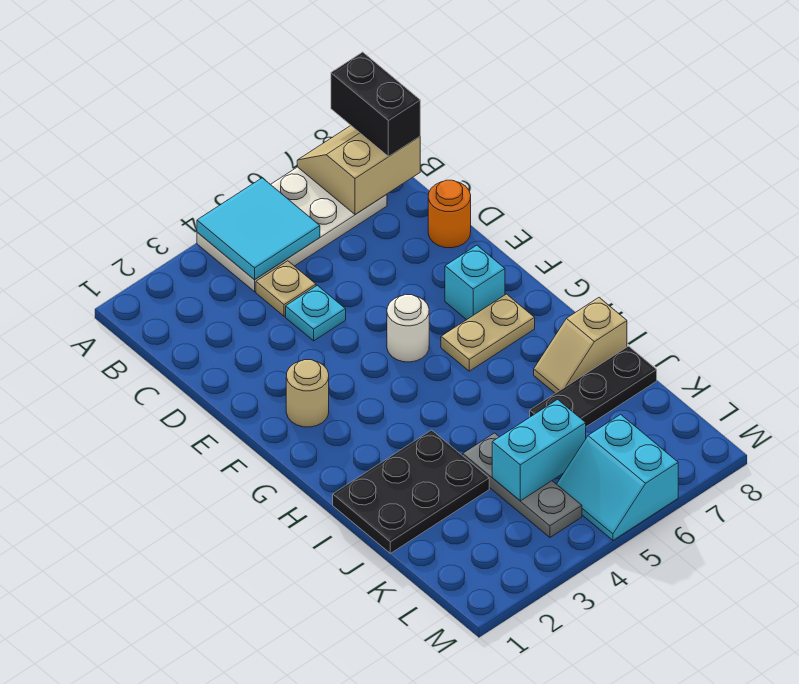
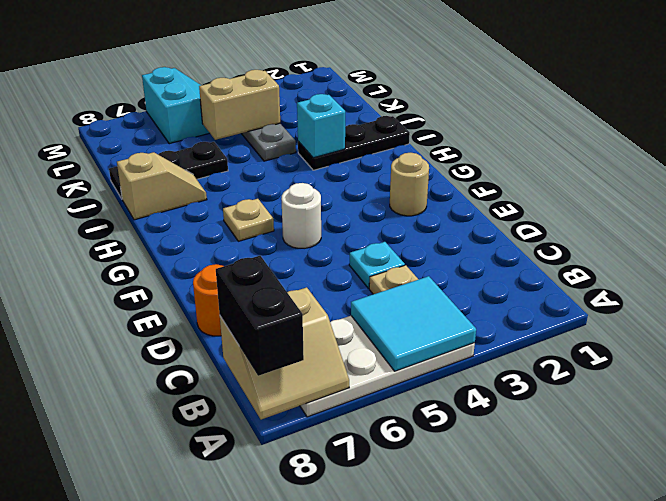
cyan brick F7 level 1 -> cyan brick I3 level 2
tan plate G6:G7 level 1 -> tan plate G6 level 1
black plate I1:J3 level 1 -> black plate I1:I3 level 1
cyan brick K4:K5 level 2 -> tan brick K4:K5 level 2

